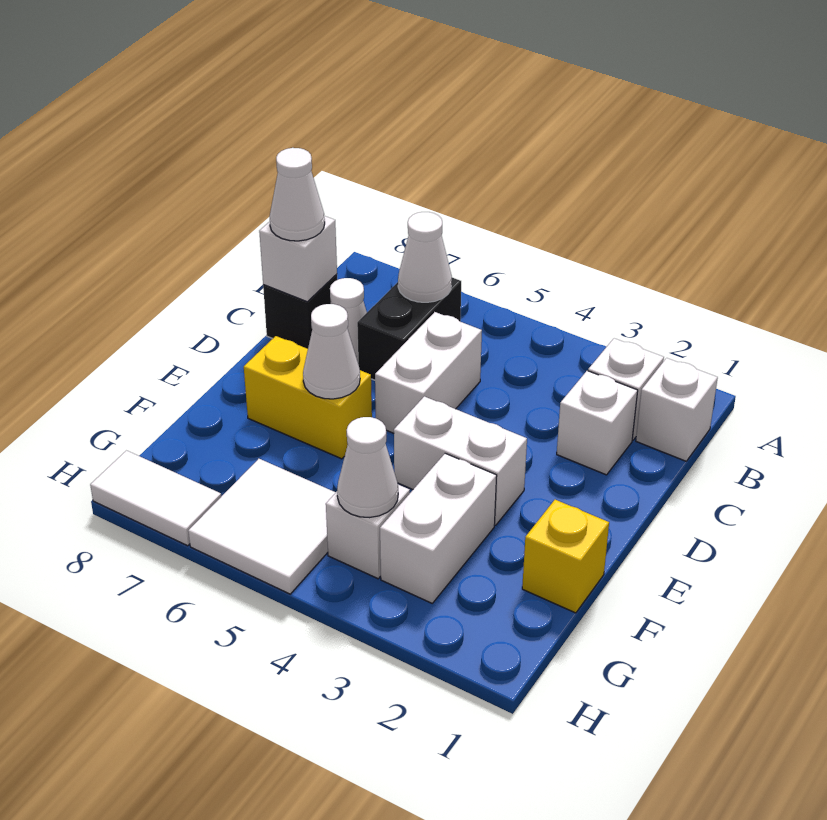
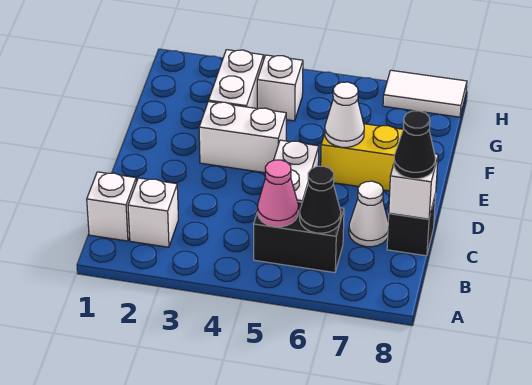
none -> pink cone B5 level 2
black brick B6:C6 level 1 -> black brick B5:B6 level 1
white cone B6 level 2 -> black cone B6 level 2
white brick C2 level 1 -> none
white cone C8 level 3 -> black cone C8 level 3
yellow brick F1 level 1 -> none
white cone G4 level 2 -> none
white tile G5:H6 level 1 -> none

